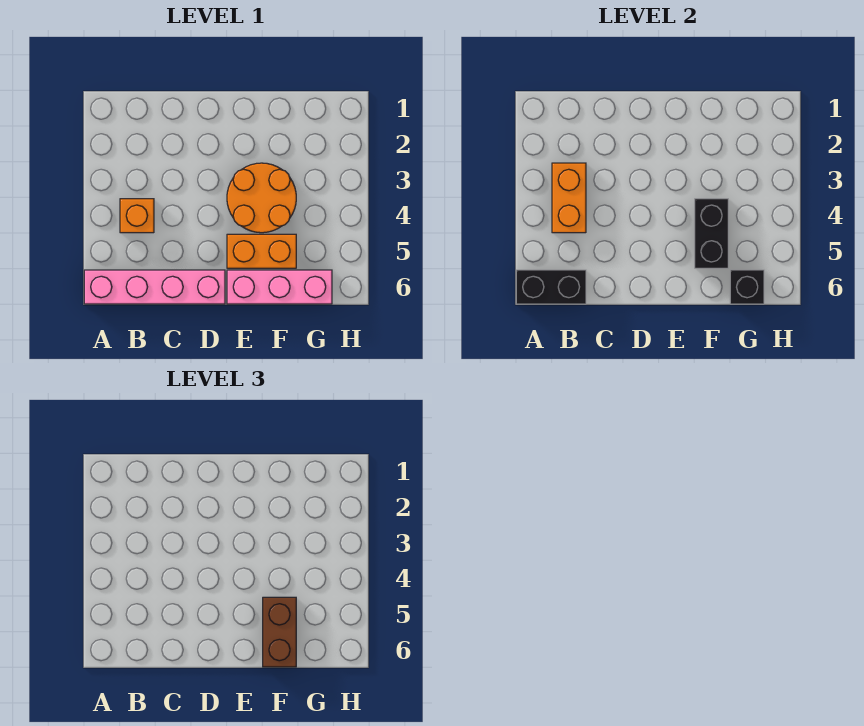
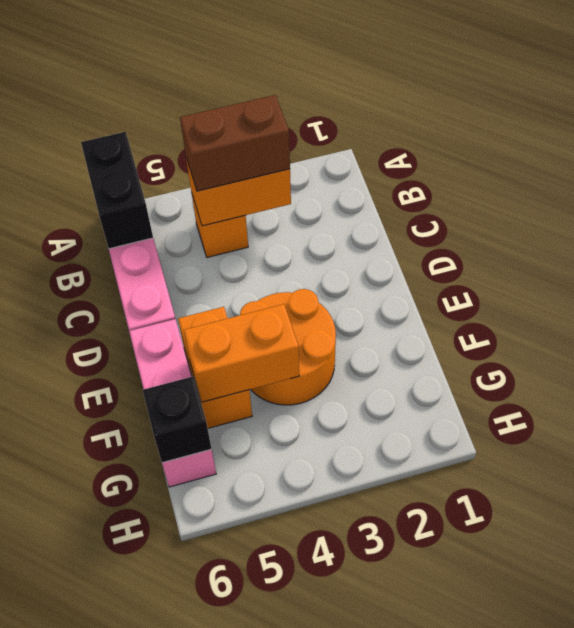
black brick F4:F5 level 2 -> orange brick F4:F5 level 2
brown brick F5:F6 level 3 -> brown brick B3:B4 level 3

